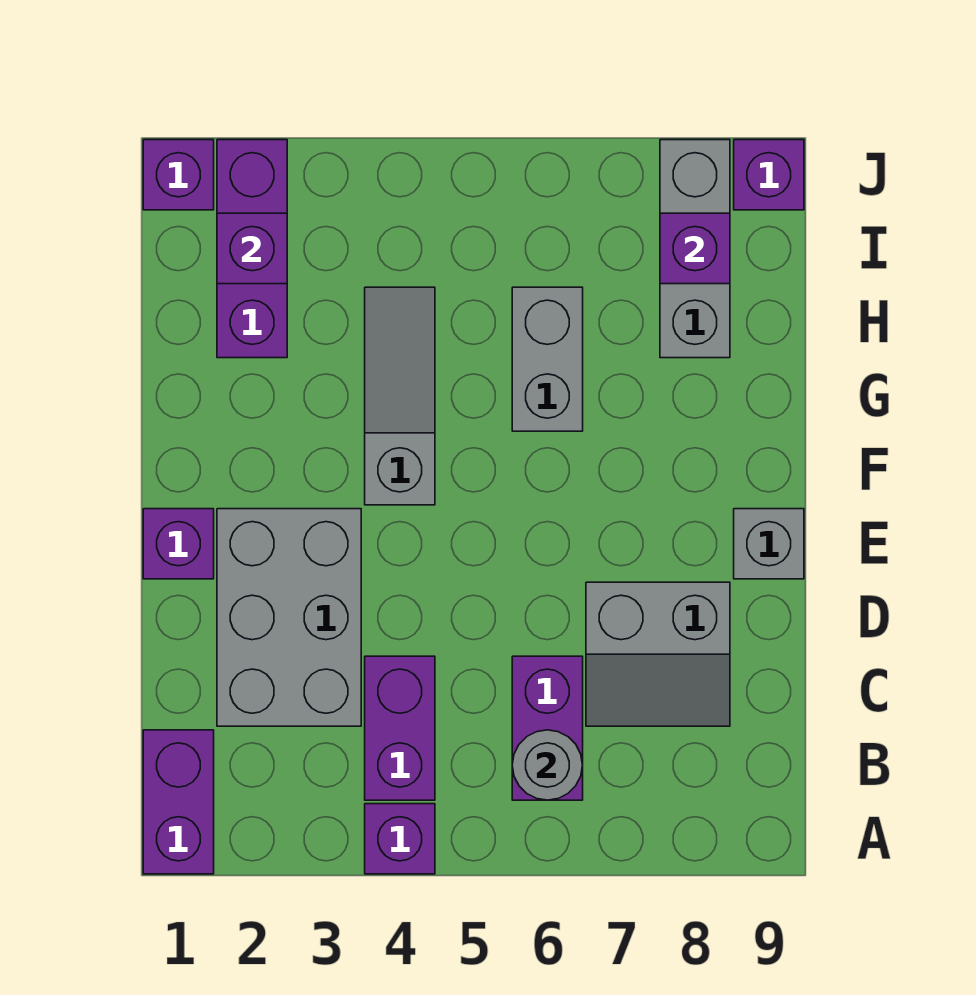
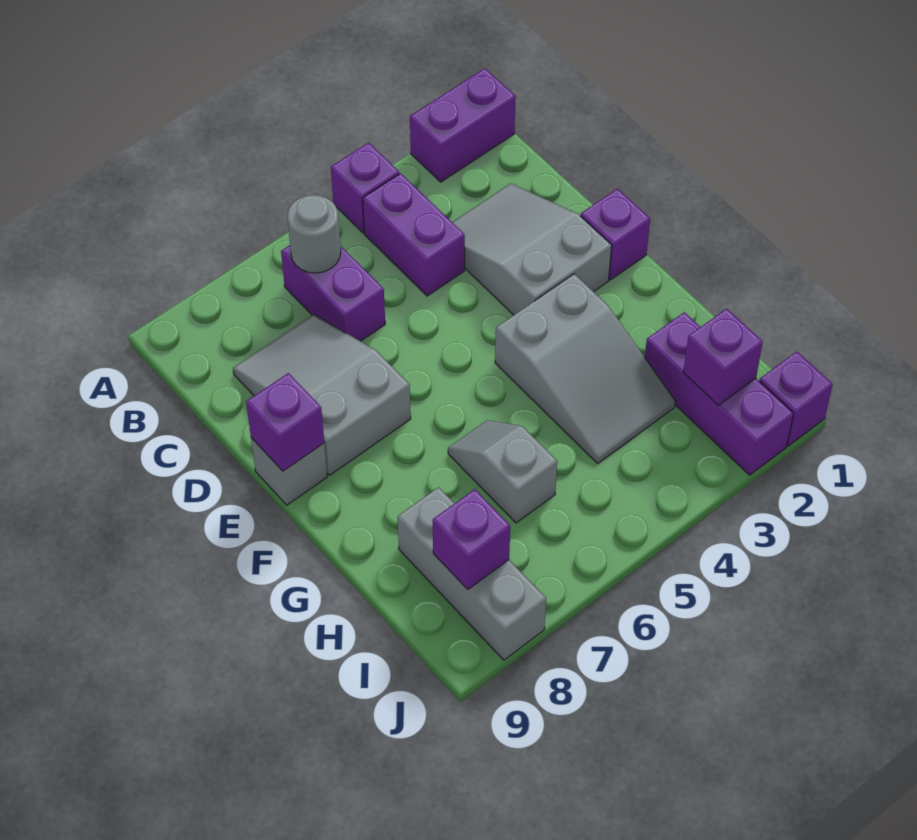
purple brick A1:B1 level 1 -> purple brick A1:A2 level 1
grey brick C2:E3 level 1 -> grey slope C2:E3 level 1 top E
grey slope C7:D8 level 1 top D -> grey slope C7:E8 level 1 top E
grey slope F4:H4 level 1 top F -> grey slope F3:H4 level 1 top F
grey brick G6:H6 level 1 -> grey slope G6:H6 level 1 top H
purple brick J9 level 1 -> purple brick E9 level 2

